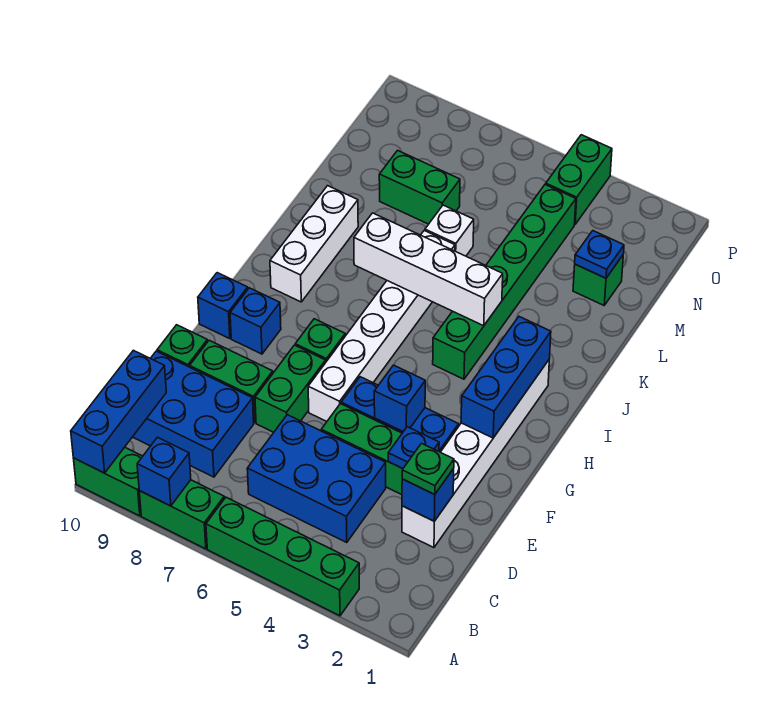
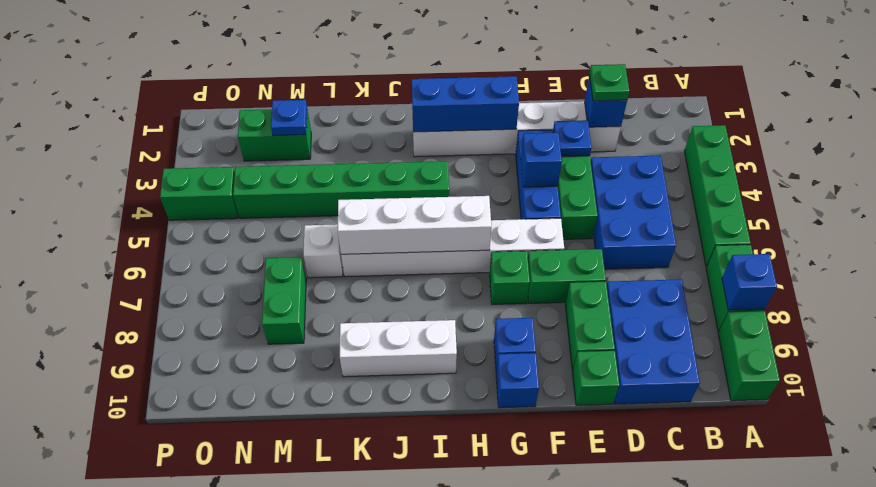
blue brick A10:C10 level 2 -> none
white brick J4:J7 level 2 -> white brick H6:K6 level 2
green brick M2 level 1 -> green brick M2:N2 level 1

